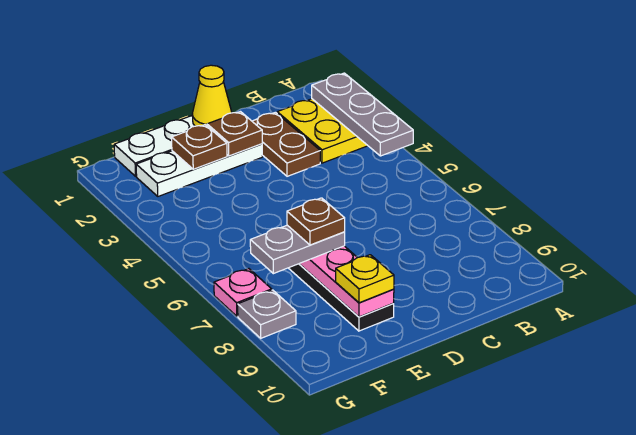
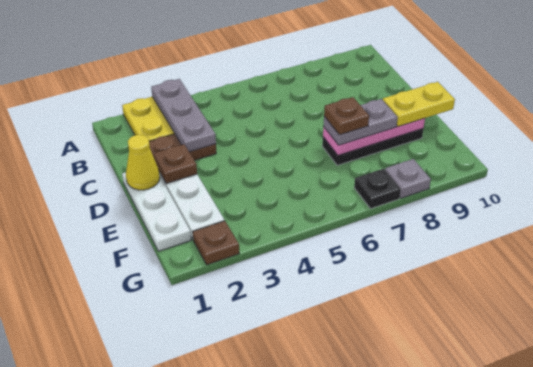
grey plate A2:A4 level 2 -> grey plate A3:C3 level 2
brown plate E2 level 2 -> brown plate G2 level 1
grey plate E7:F7 level 3 -> grey plate E7:E8 level 3
yellow plate E9 level 3 -> yellow plate E9:E10 level 3
pink plate G7 level 1 -> black plate G7 level 1

